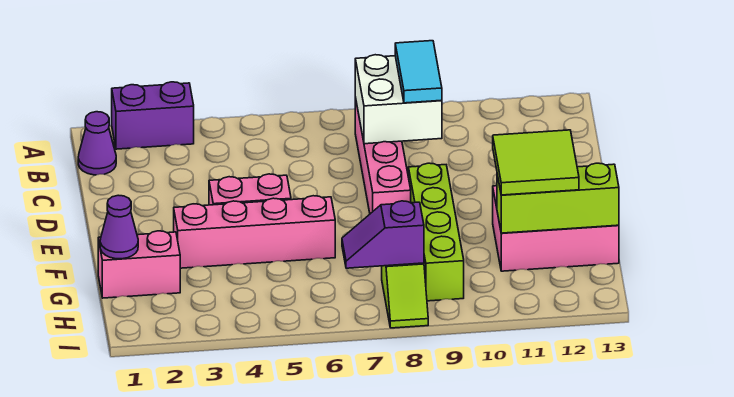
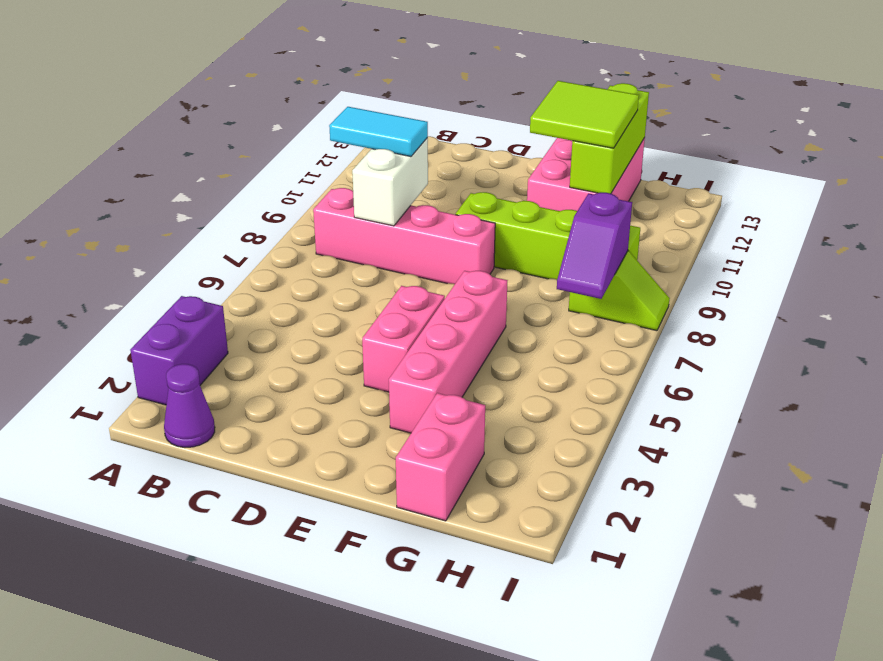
white brick B8:C9 level 2 -> white brick C8:C9 level 2
purple cone G1 level 2 -> none

